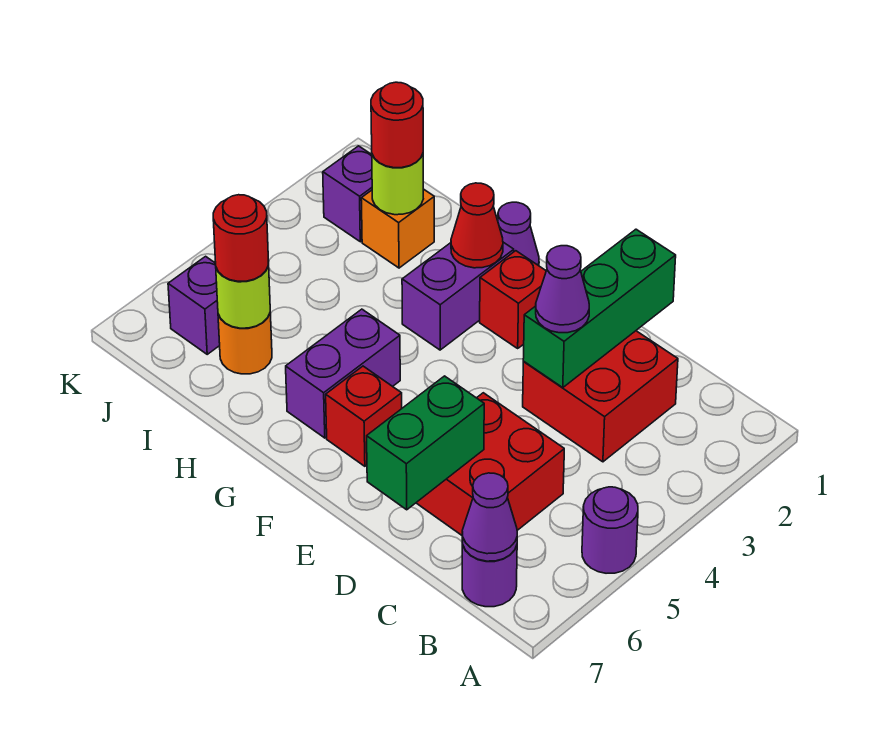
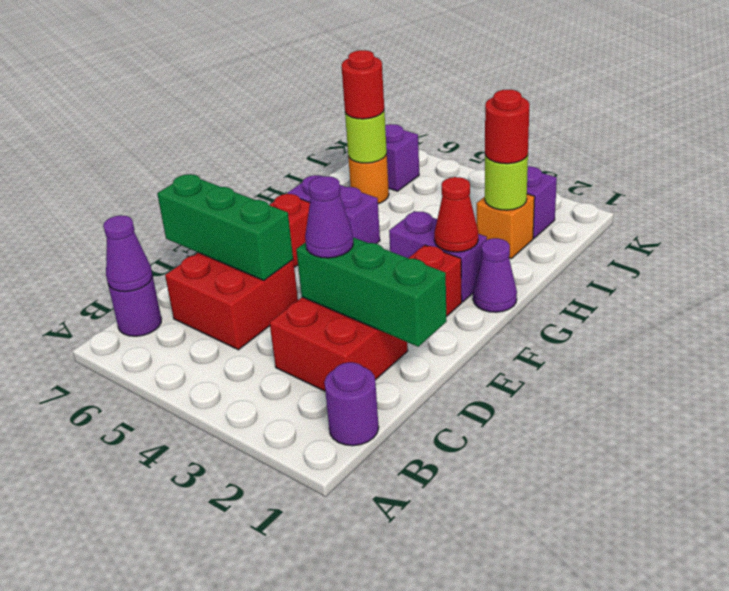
purple round brick A5 level 1 -> purple round brick B1 level 1
green brick D6:D7 level 2 -> green brick D5:D7 level 2

